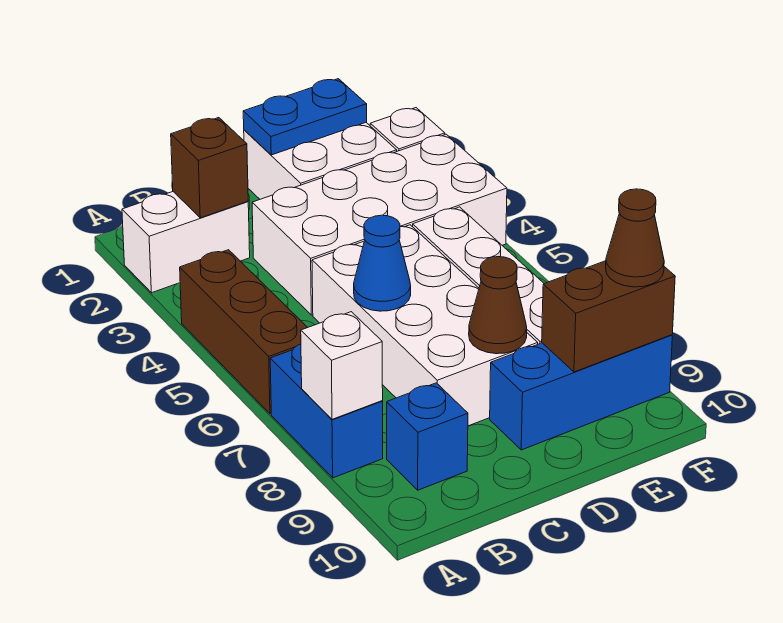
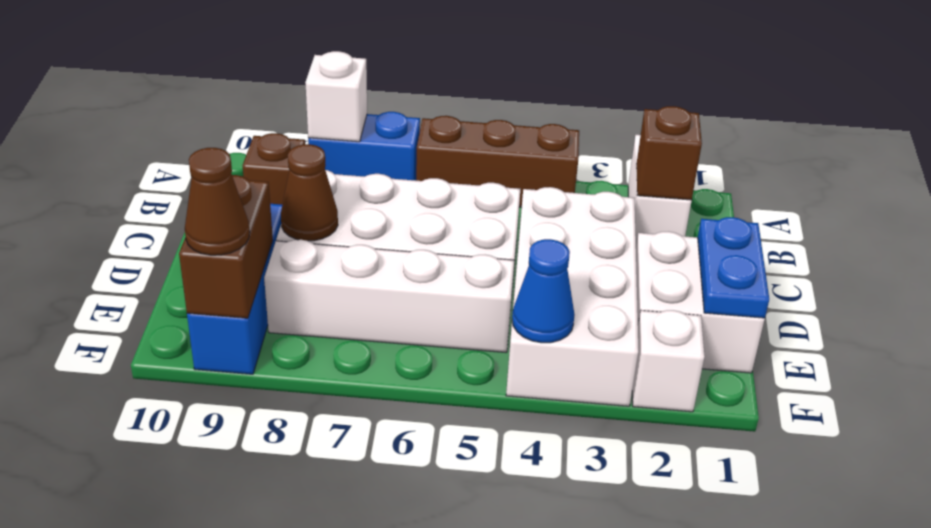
blue brick B9 level 1 -> brown brick B9 level 1
blue cone C6 level 2 -> blue cone F4 level 2

